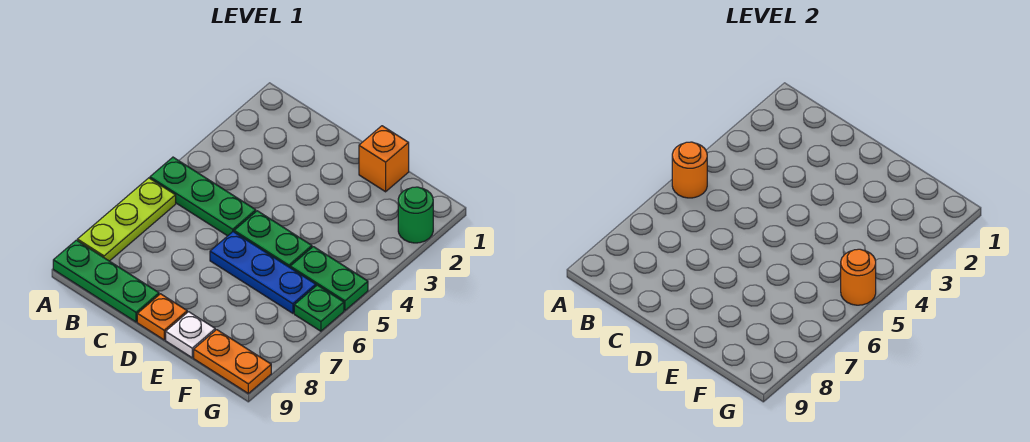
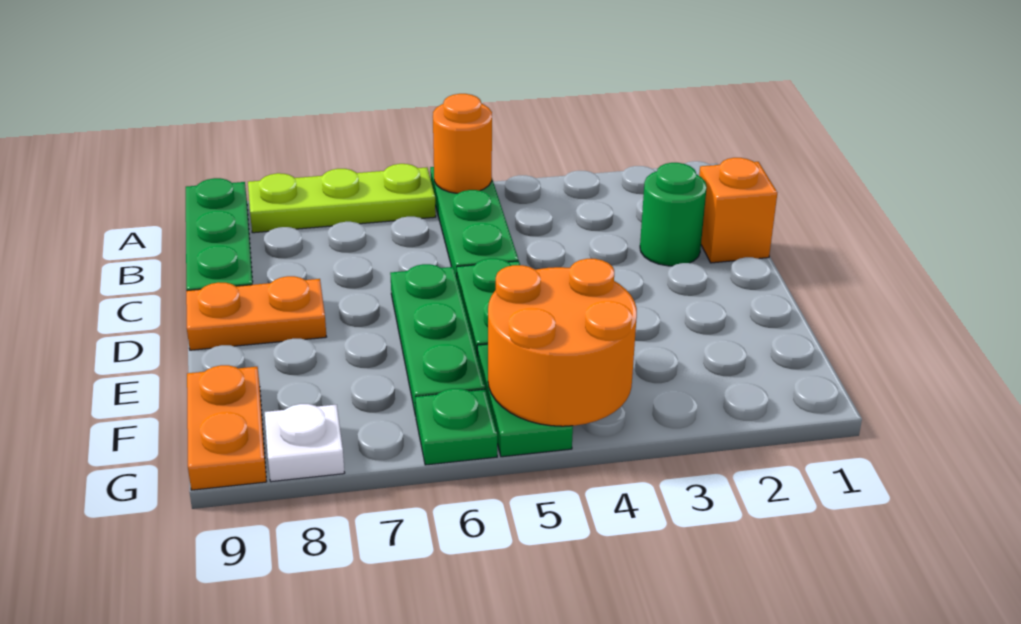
blue plate D6:F6 level 1 -> green plate D6:F6 level 1
orange plate D9 level 1 -> orange plate D8:D9 level 1
orange brick E1 level 1 -> orange brick C1 level 1
white plate E9 level 1 -> white plate G8 level 1
green round brick G2 level 1 -> green round brick C2 level 1
orange round brick G5 level 2 -> orange round brick F4:G5 level 2

